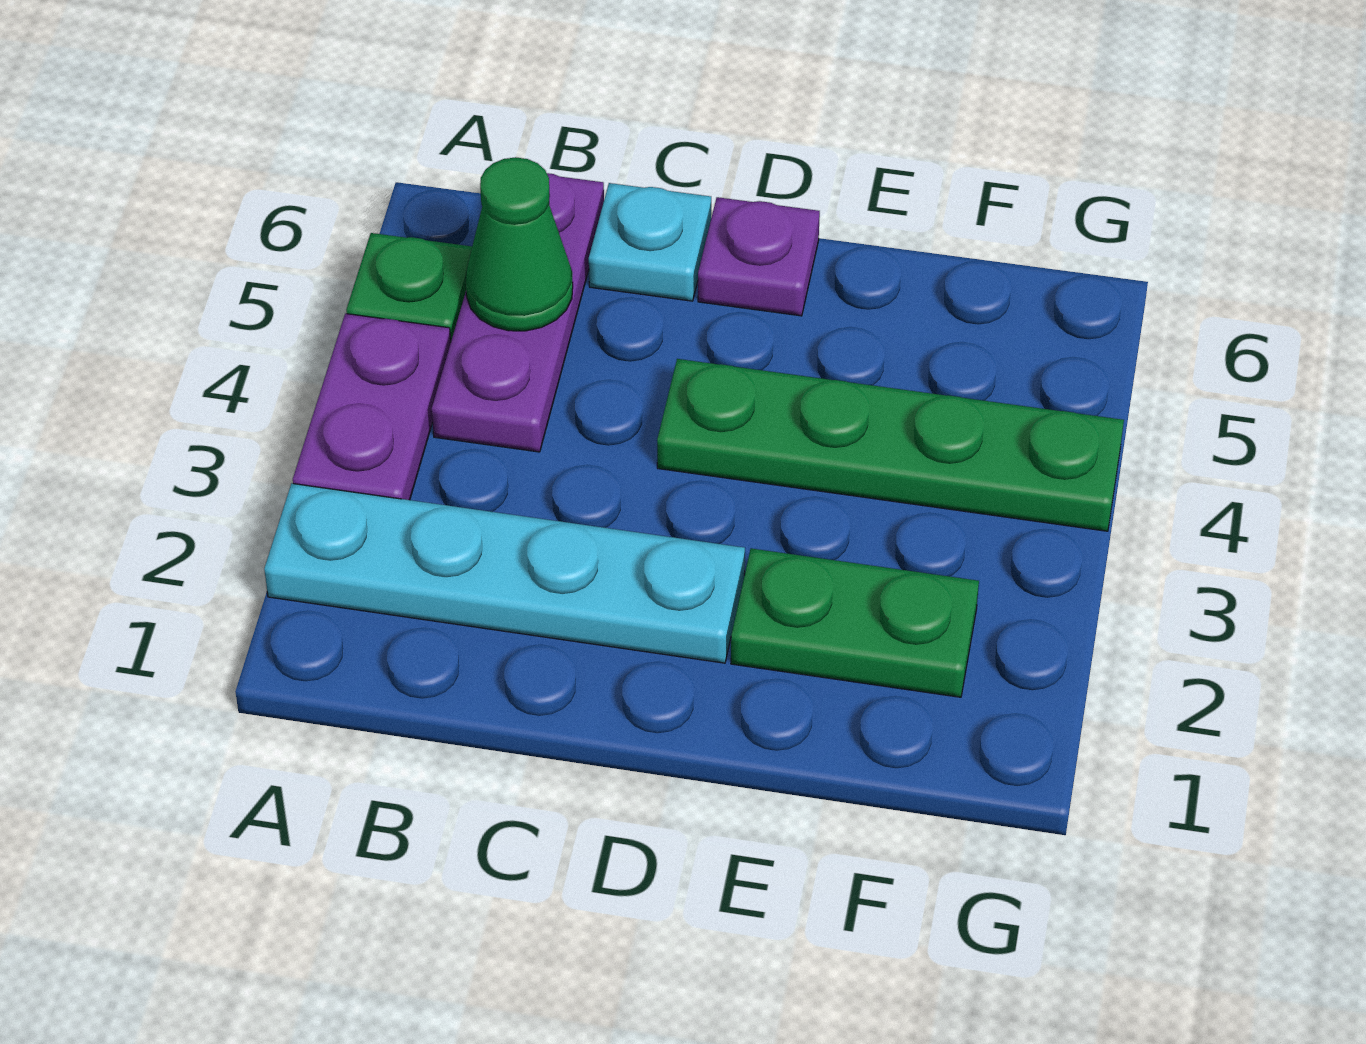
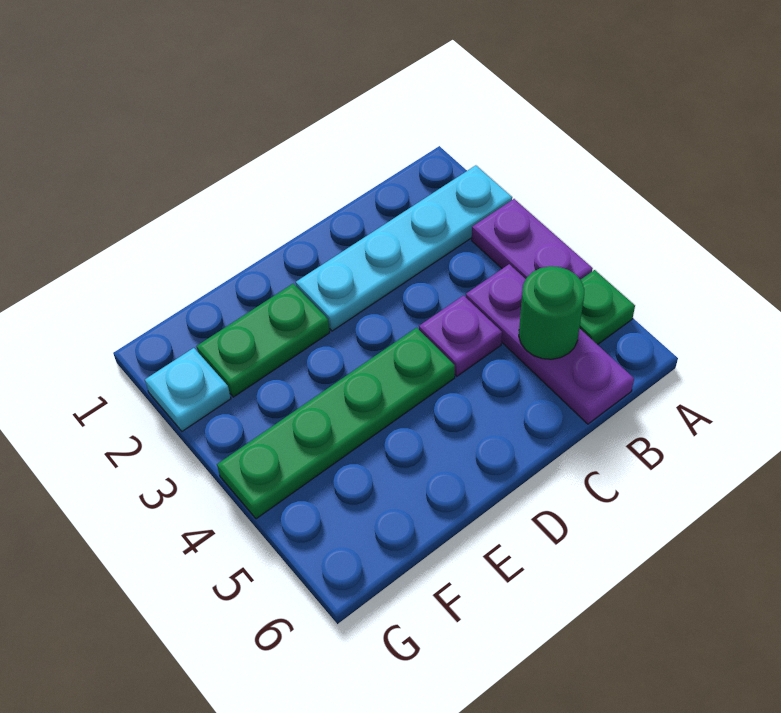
green cone B5 level 2 -> green round brick B5 level 2
cyan plate C6 level 1 -> cyan plate G2 level 1
purple plate D6 level 1 -> purple plate C4 level 1

